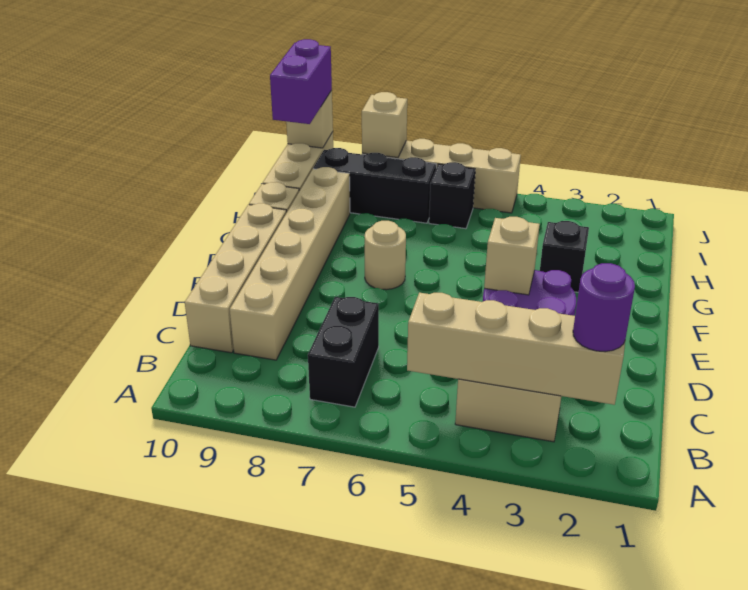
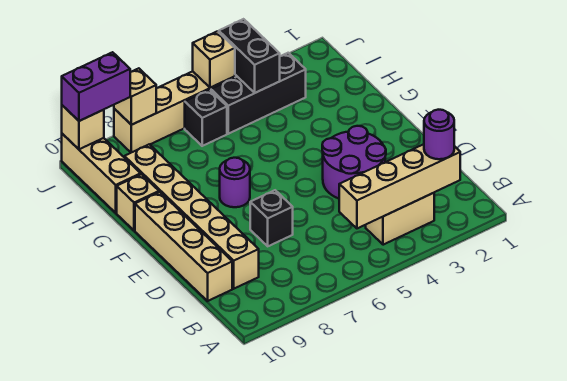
black brick B7:C7 level 1 -> black brick I4:J4 level 2
tan brick E4 level 2 -> tan brick J5 level 2
tan round brick F7 level 1 -> purple round brick F7 level 1
black brick G3 level 1 -> black brick D7 level 1
black brick I7:I9 level 1 -> black brick I3:I5 level 1
purple brick I10:J10 level 3 -> purple brick J9:J10 level 3

